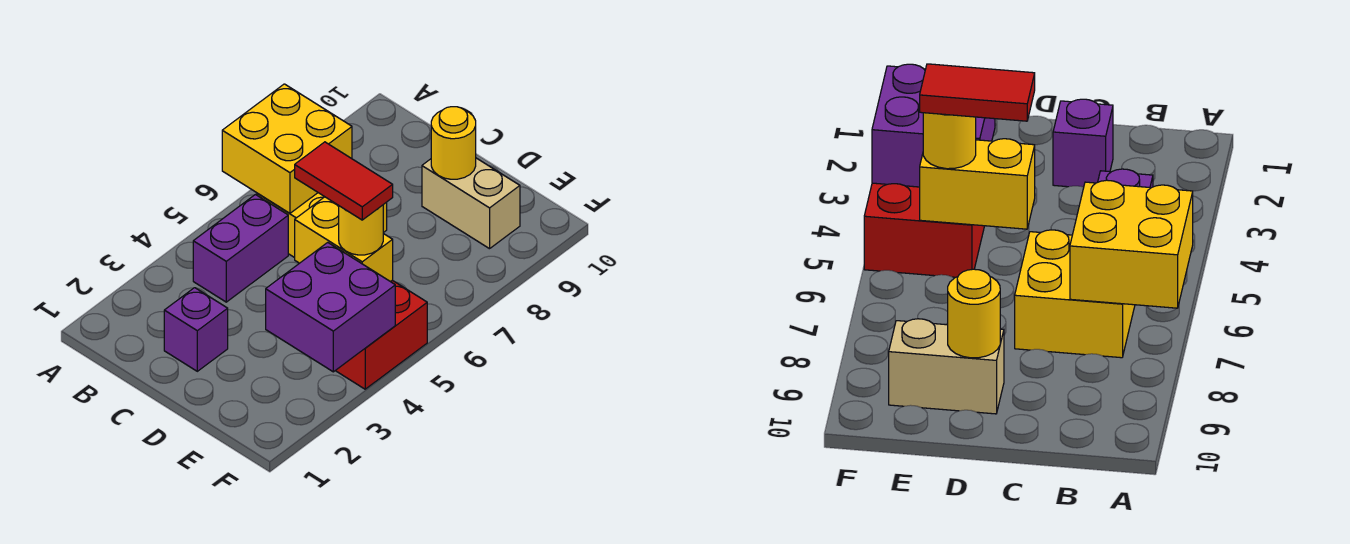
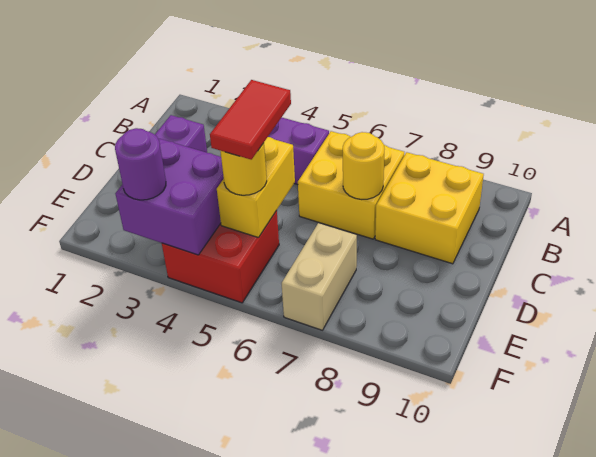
yellow brick A6:B7 level 2 -> yellow brick B8:C9 level 1
tan brick D9:E9 level 1 -> tan brick E7:F7 level 1
yellow round brick D9 level 2 -> yellow round brick C7 level 2
none -> purple round brick F3 level 3

